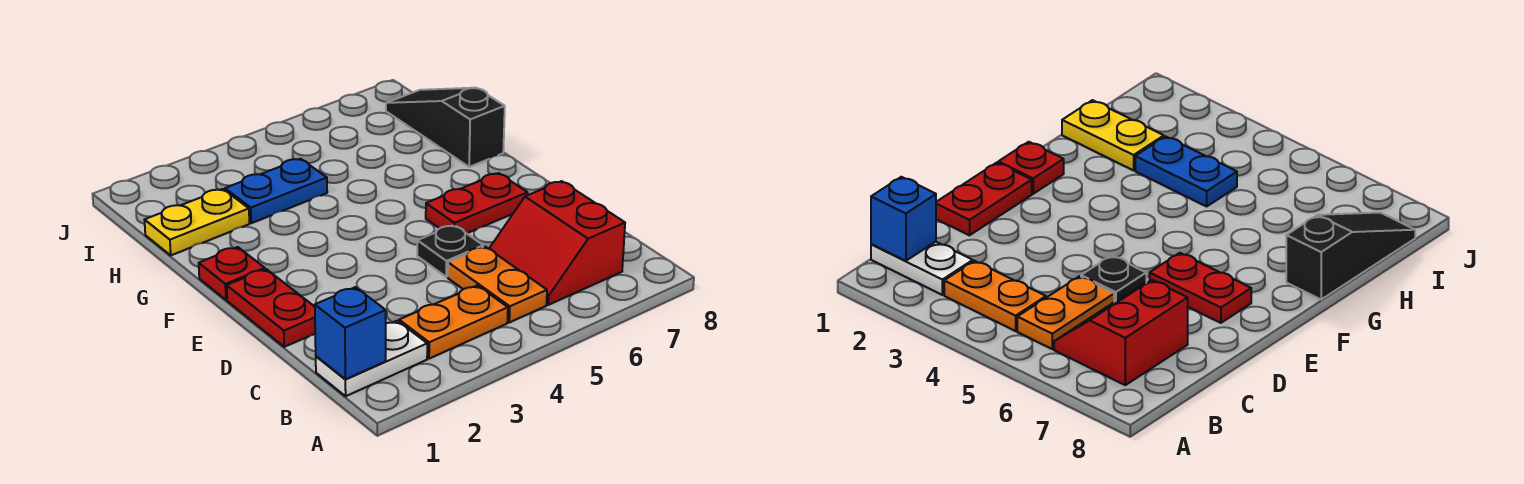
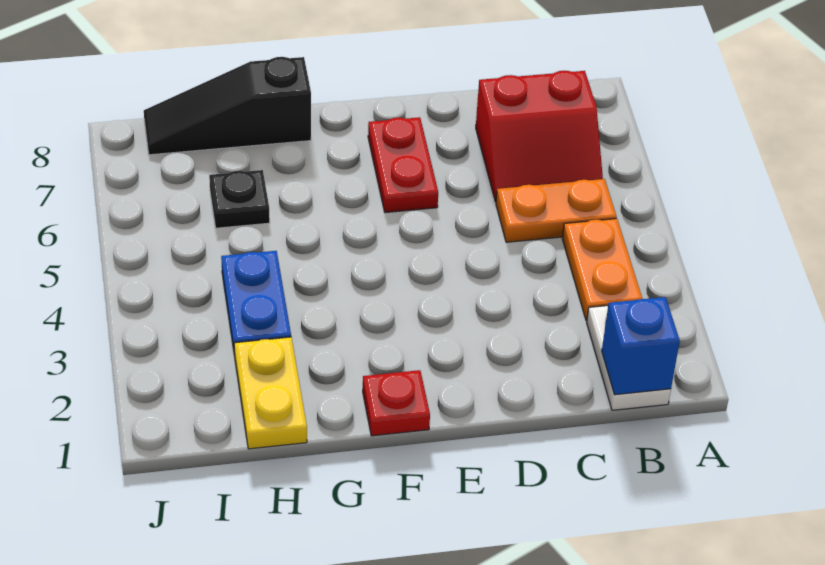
red plate D1:E1 level 1 -> none
black plate D5 level 1 -> black plate H6 level 1

